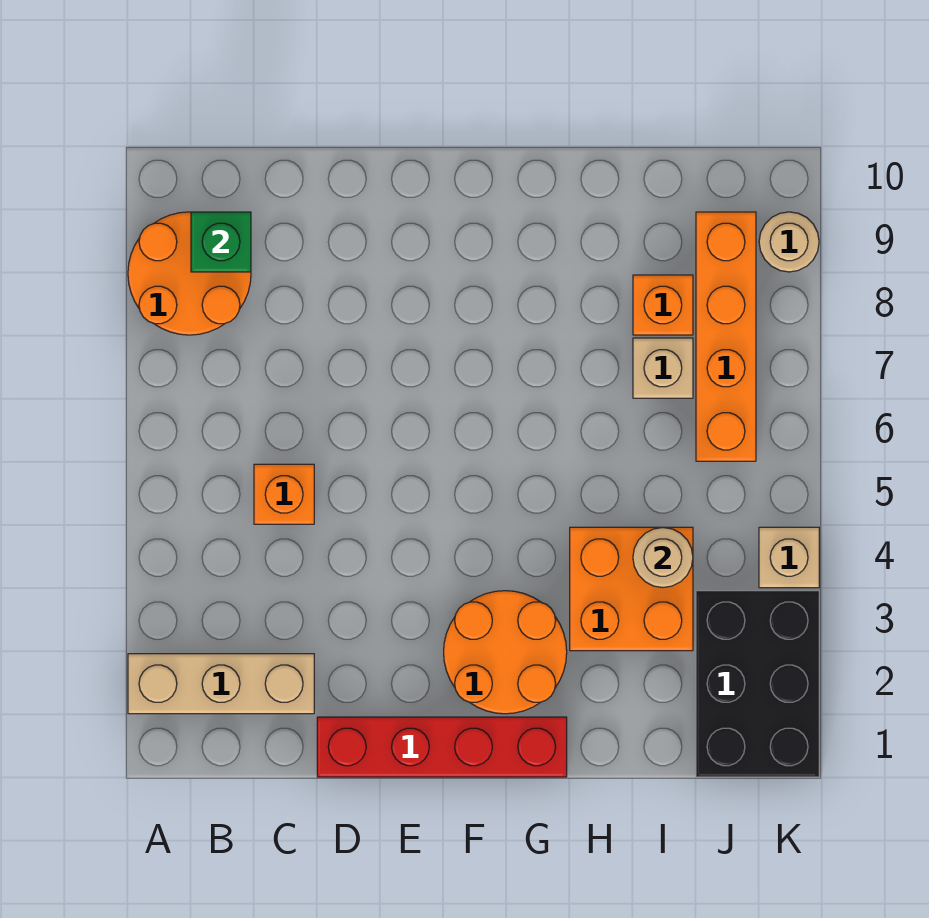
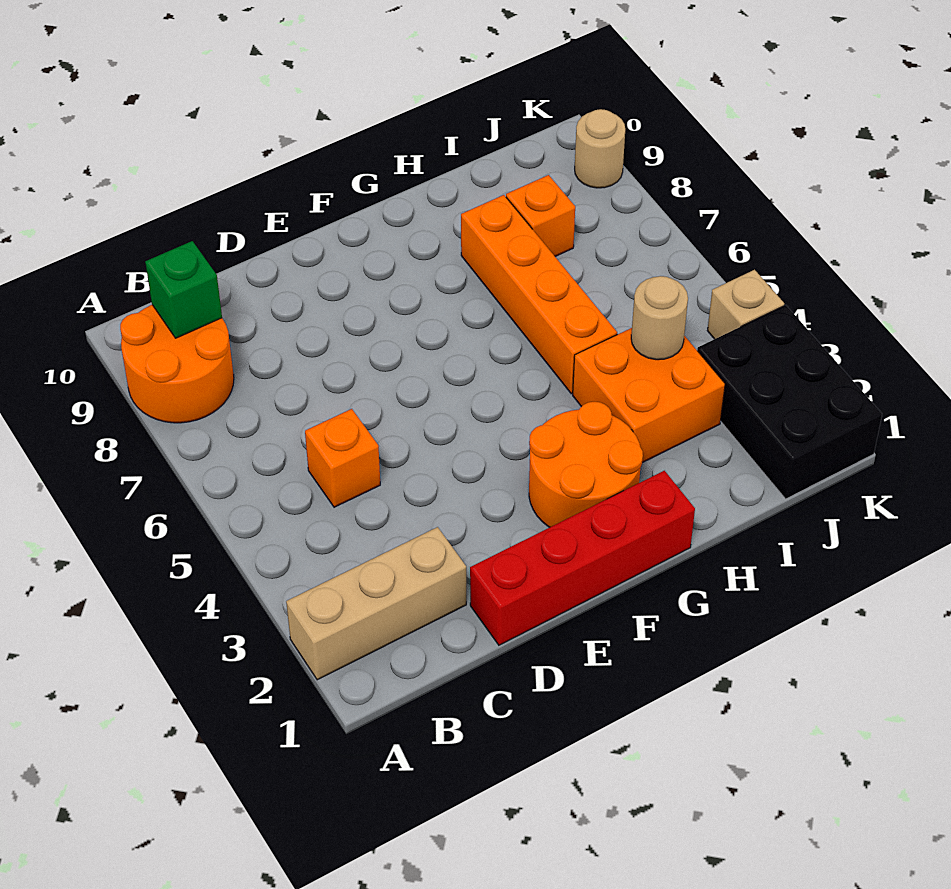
tan brick I7 level 1 -> none
orange brick J6:J9 level 1 -> orange brick H5:H8 level 1

